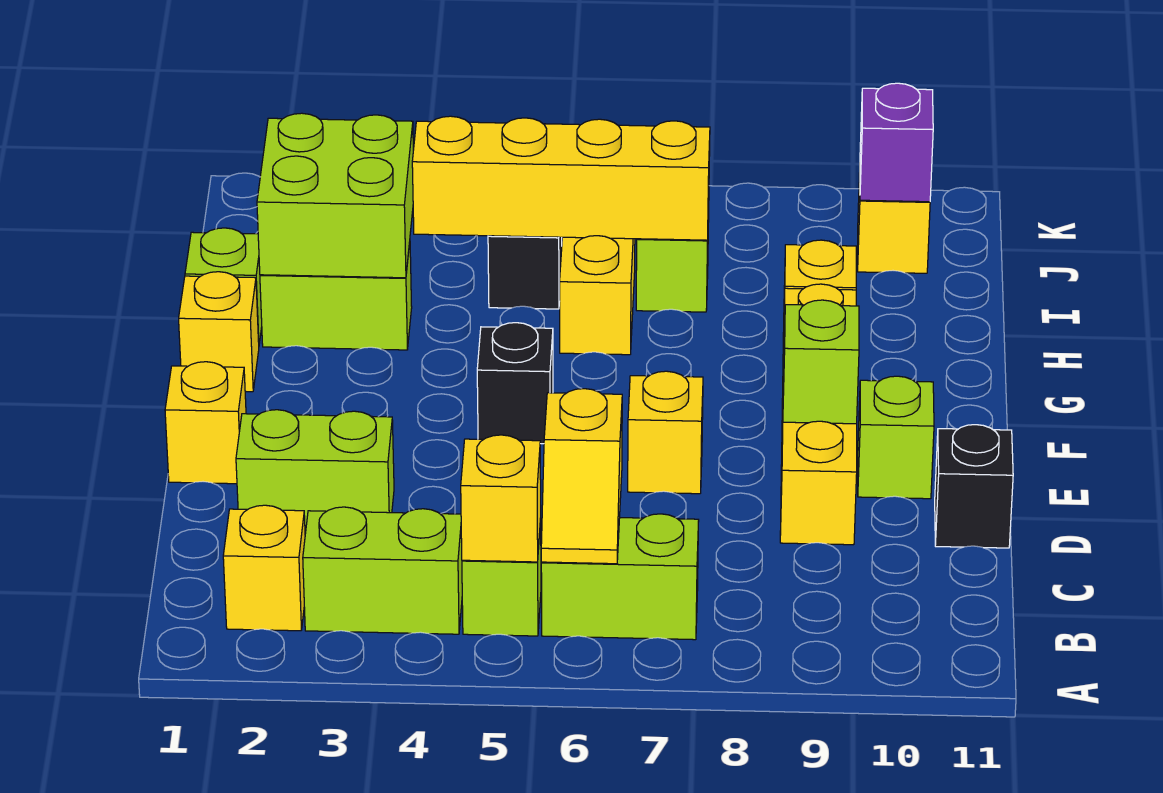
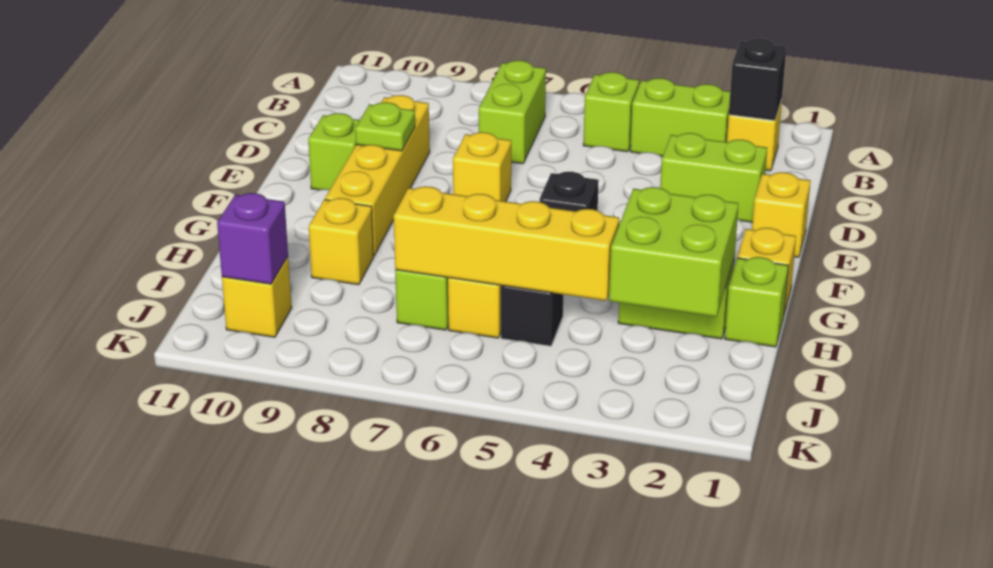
yellow brick B5 level 2 -> none
lime brick B6:B7 level 1 -> lime brick B7:C7 level 1
yellow slope B6:C6 level 2 top C -> none
black brick D11 level 1 -> black brick B2 level 2
lime brick E9 level 2 -> lime plate E9 level 2

